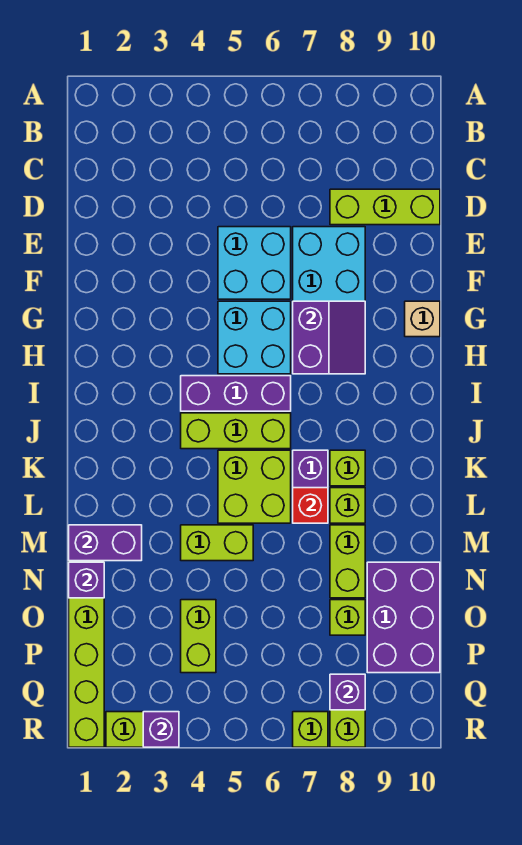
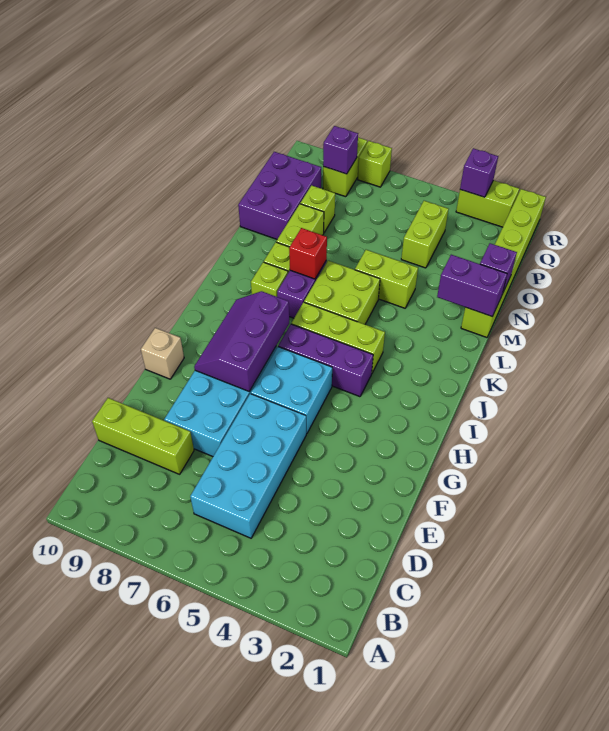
cyan brick E5:F6 level 1 -> cyan brick C5:F6 level 1
purple slope G7:H8 level 2 top 7 -> purple slope G7:I8 level 2 top 7

